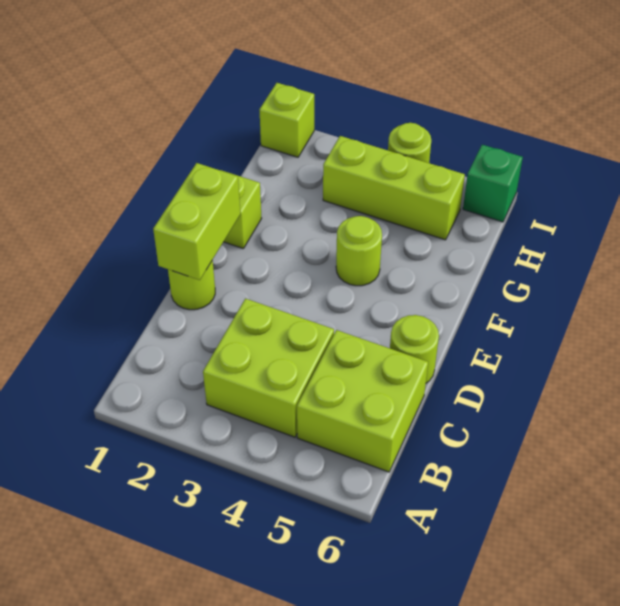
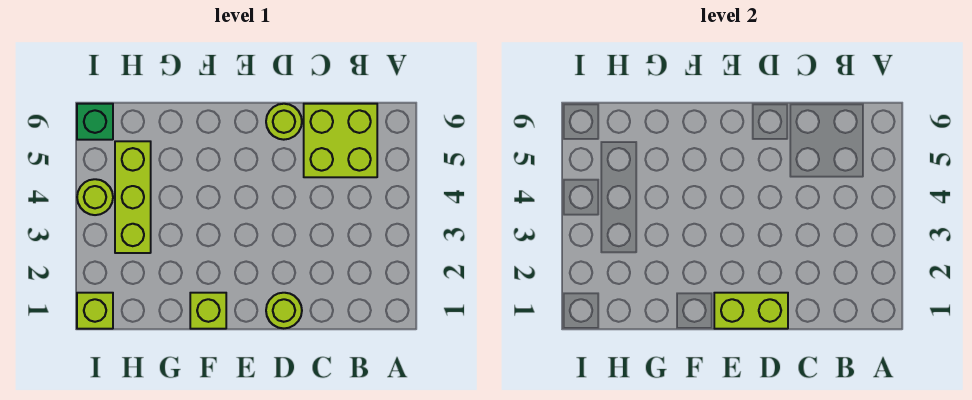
lime brick B3:C4 level 1 -> none
lime round brick F4 level 1 -> none

